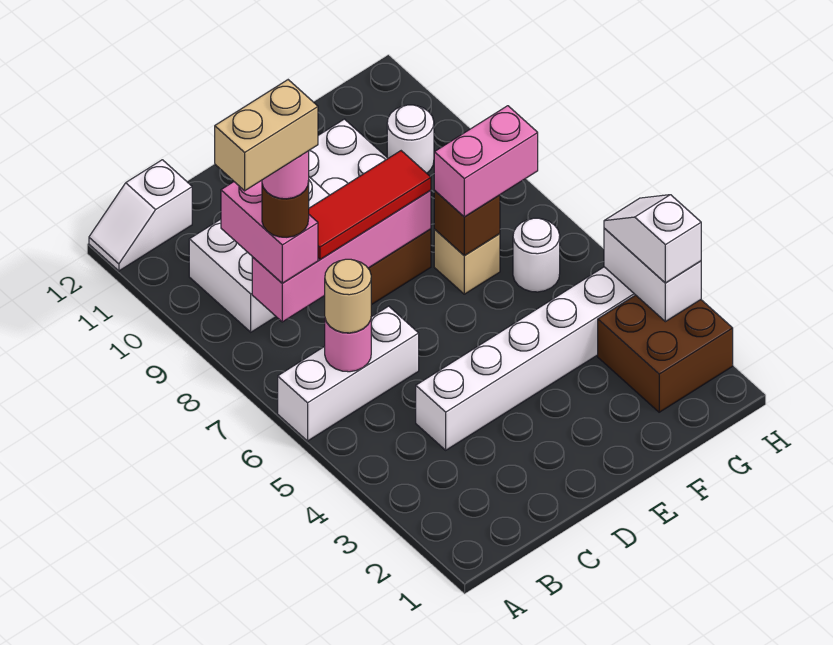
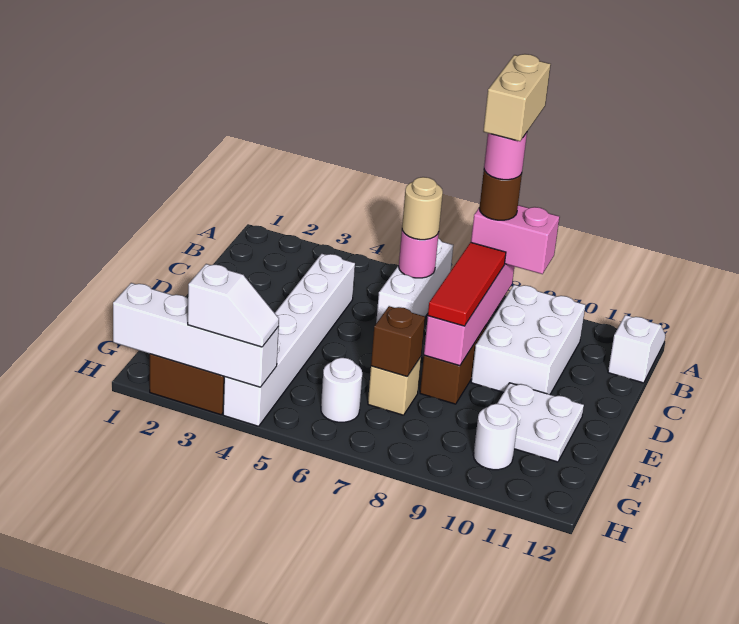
pink brick F7:G7 level 3 -> none
white brick H3:H4 level 2 -> white brick H1:H4 level 2

